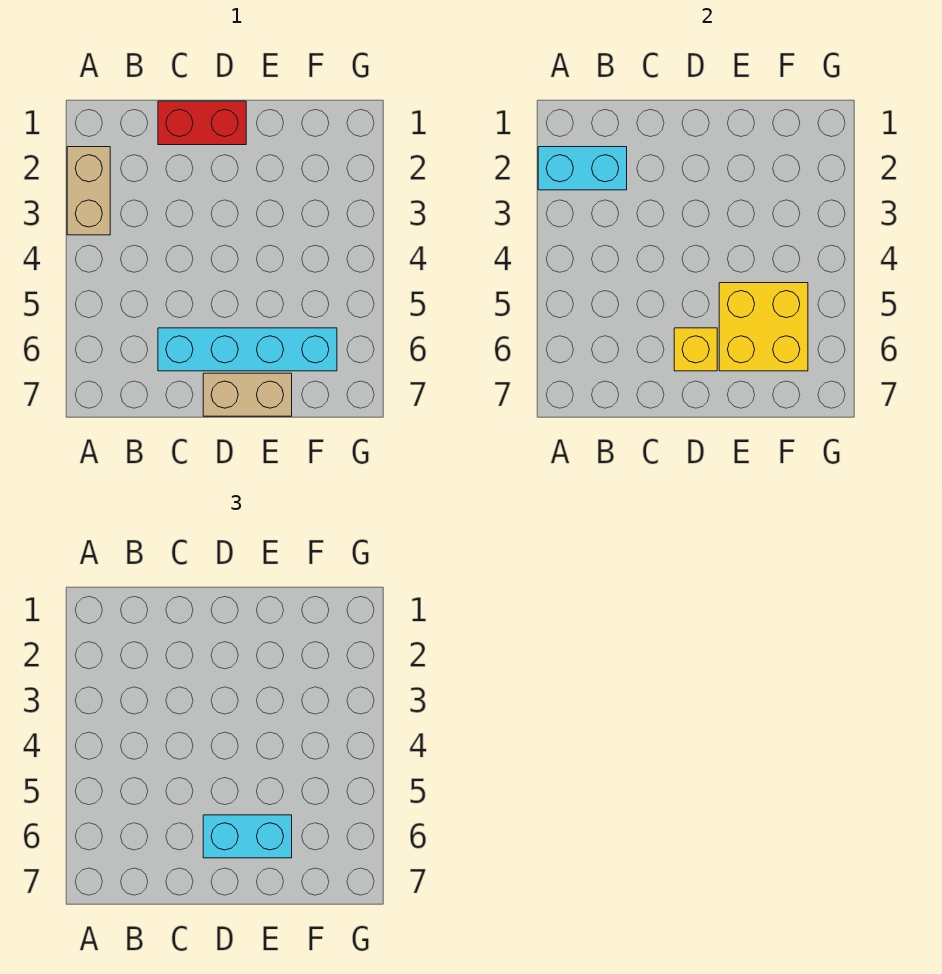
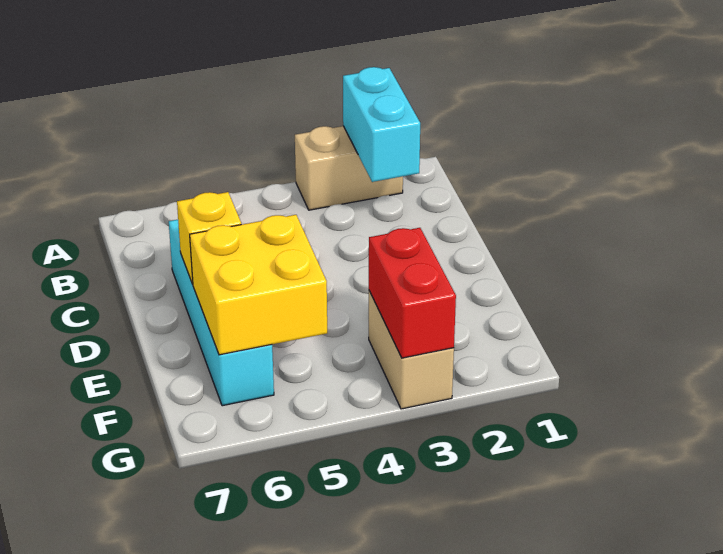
red brick C1:D1 level 1 -> red brick F3:G3 level 2
cyan brick D6:E6 level 3 -> none
tan brick D7:E7 level 1 -> tan brick F3:G3 level 1

